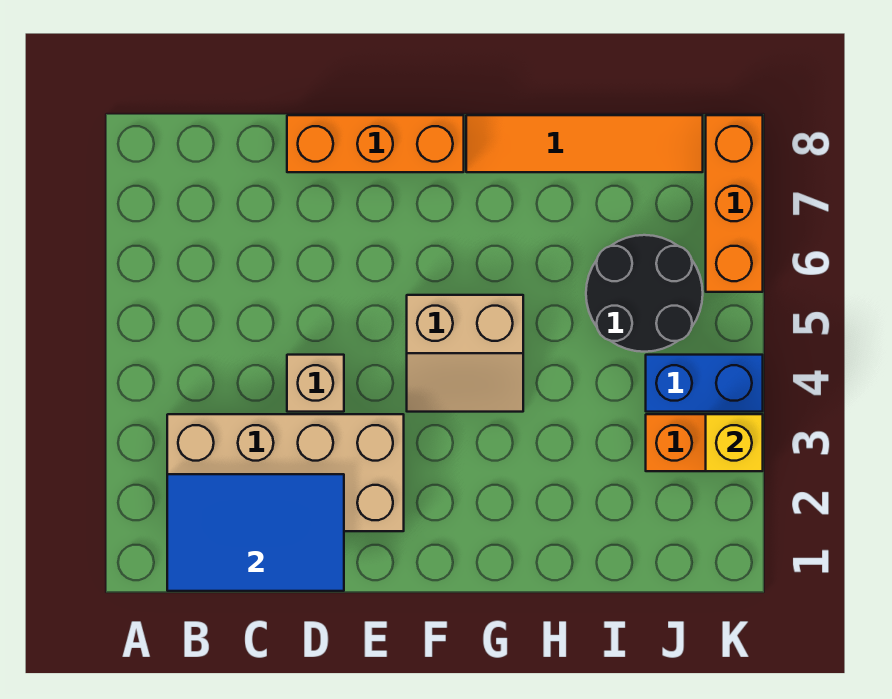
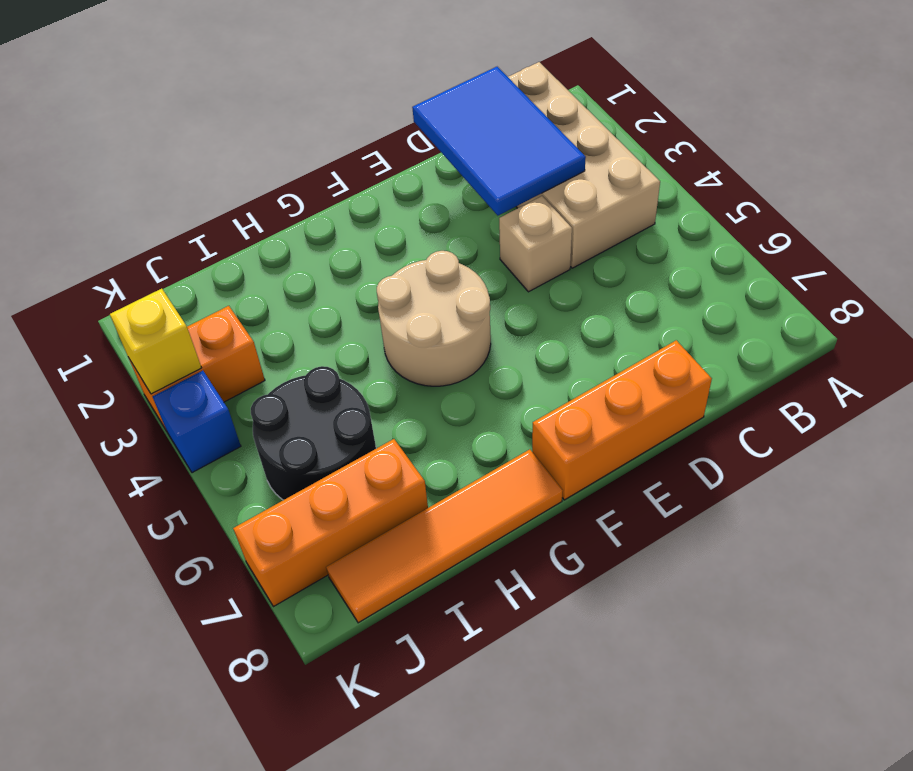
blue tile B1:D2 level 2 -> blue tile C1:D3 level 2
tan brick B2:E3 level 1 -> tan brick B1:C4 level 1
tan slope F4:G5 level 1 top 5 -> tan round brick F4:G5 level 1
blue brick J4:K4 level 1 -> blue brick K4 level 1
orange brick K6:K8 level 1 -> orange brick I7:K7 level 1

